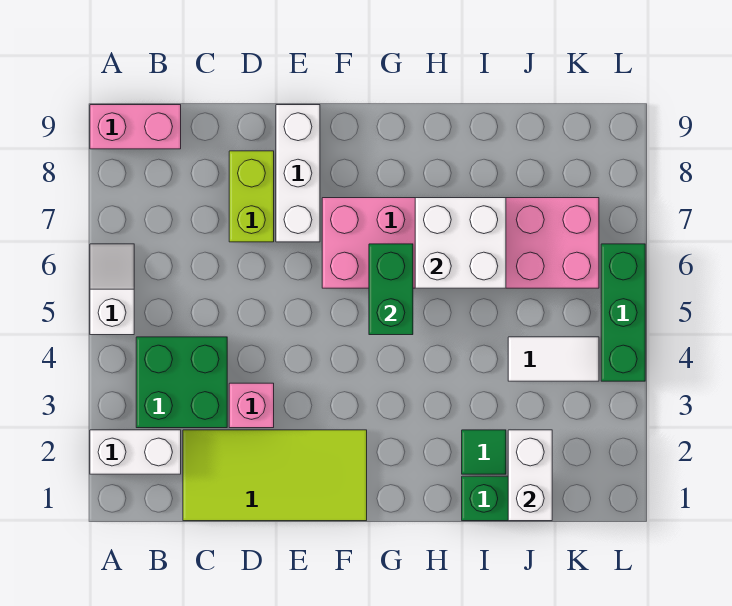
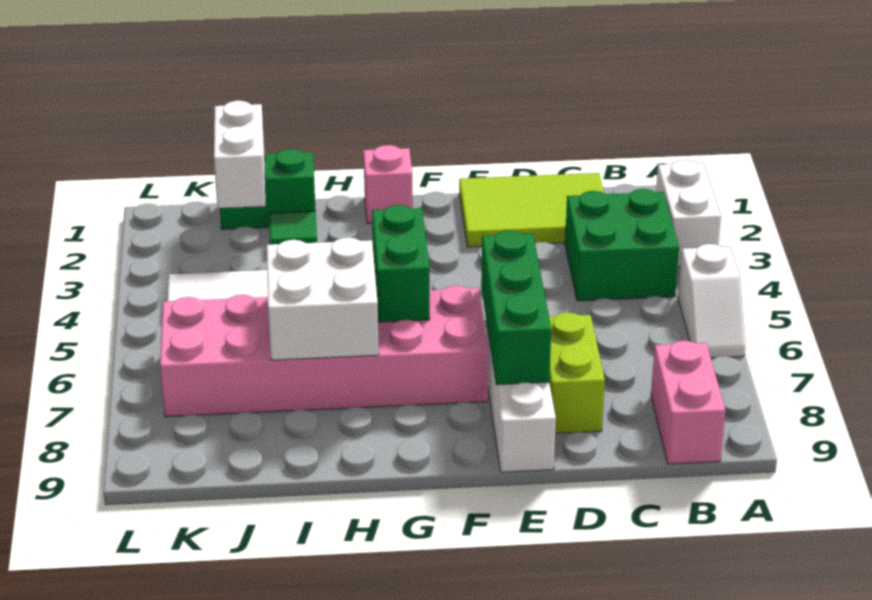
white brick A2:B2 level 1 -> white brick A2:A3 level 1
pink brick A9:B9 level 1 -> pink brick B8:B9 level 1
lime tile C1:F2 level 1 -> lime tile C1:E2 level 1
pink brick D3 level 1 -> pink brick G1 level 1
green brick L4:L6 level 1 -> green brick E6:E8 level 2

